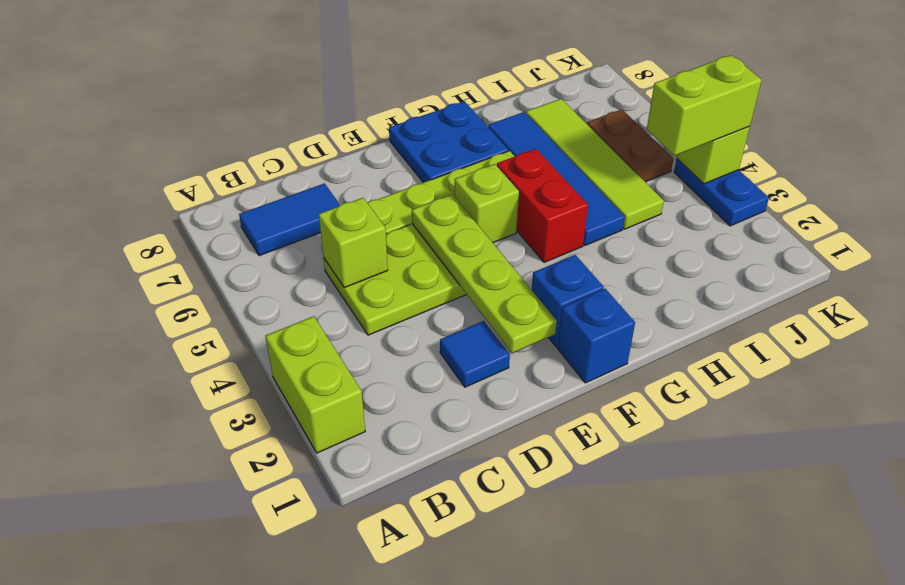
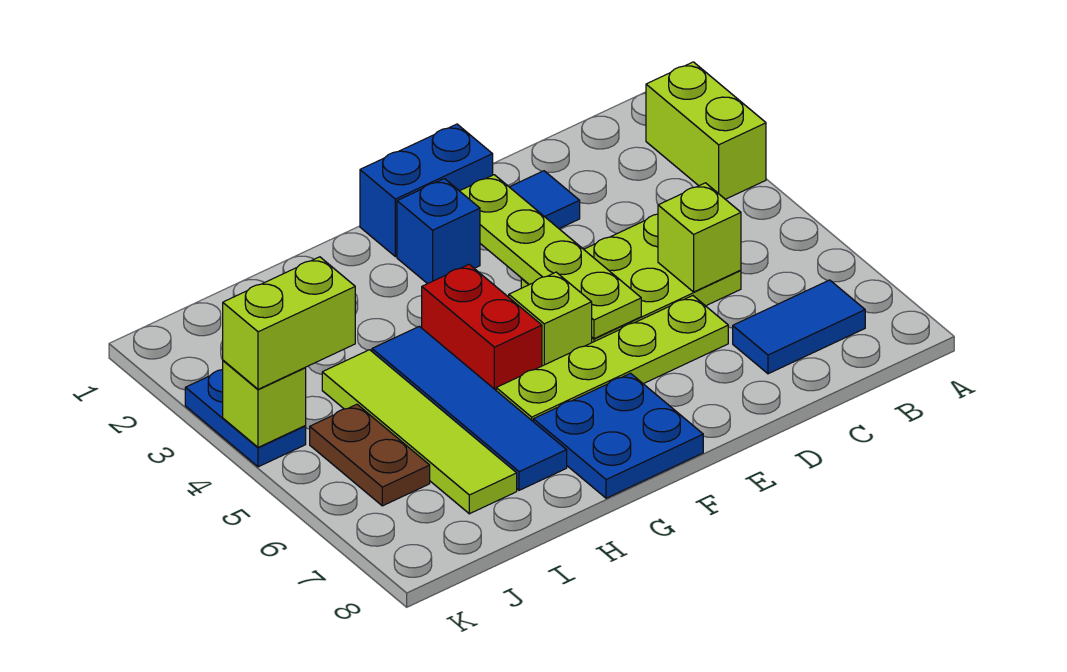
blue brick F1 level 1 -> blue brick E1:F1 level 1

